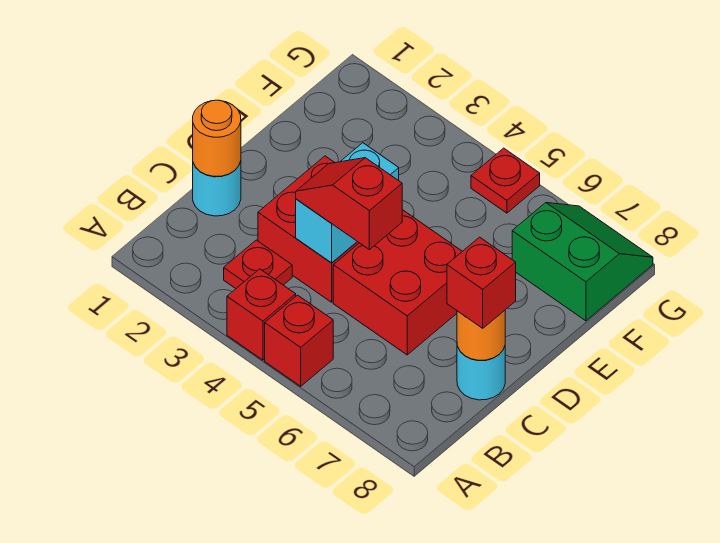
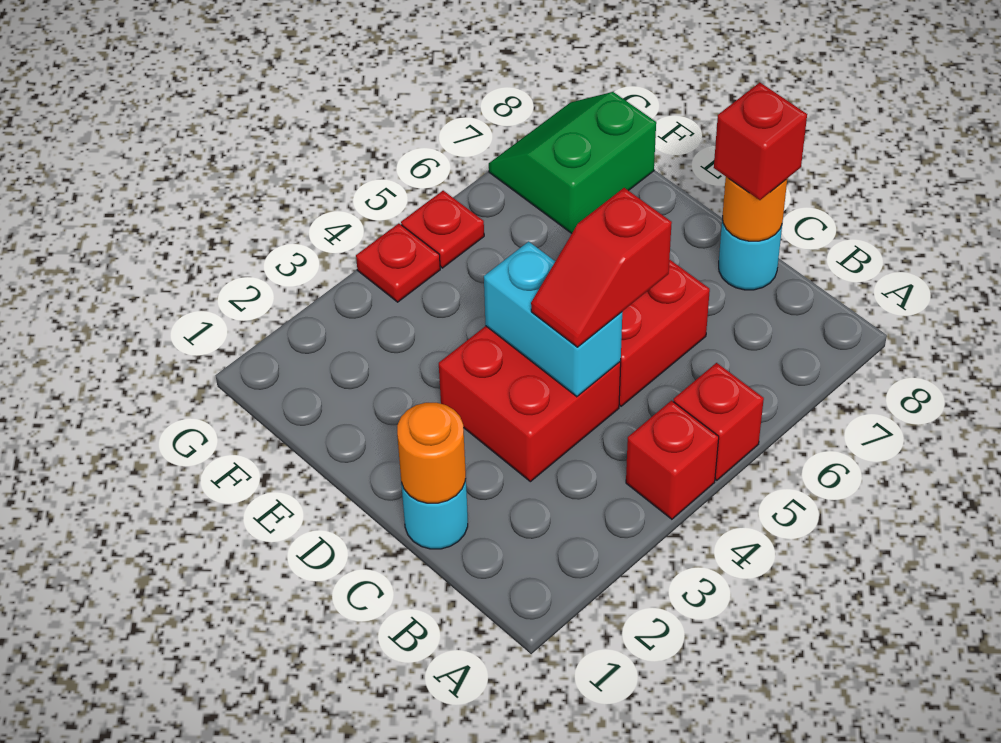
red plate B3 level 1 -> red plate G4 level 1

